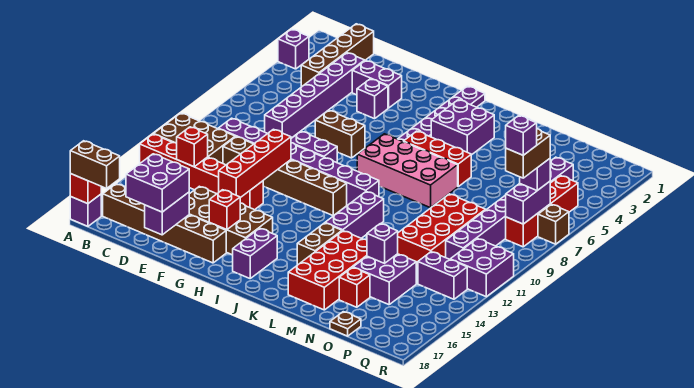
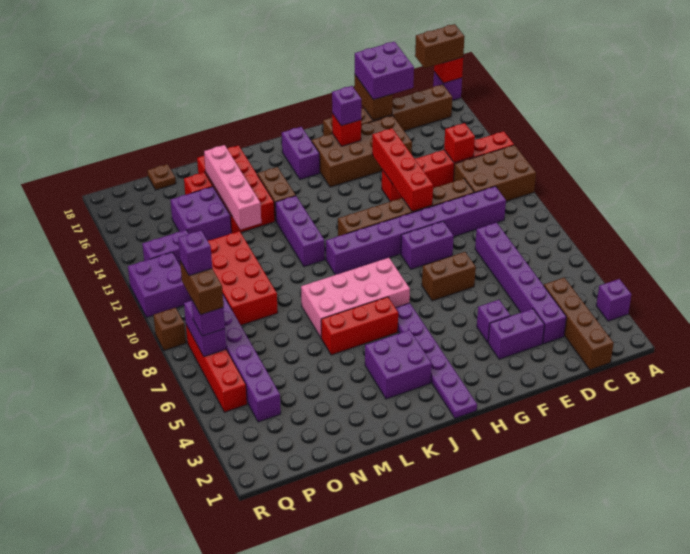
purple brick E17:E18 level 2 -> brown brick E17:E18 level 2
none -> pink brick M13:M16 level 2
purple brick N14 level 2 -> purple brick G16 level 3
brown brick R7 level 1 -> brown brick R9 level 1

